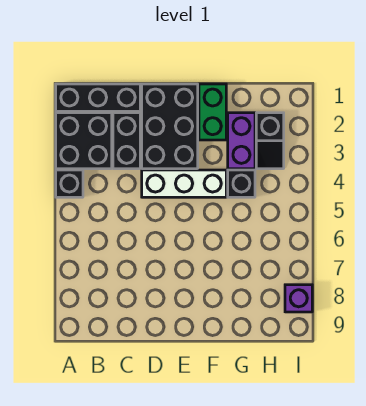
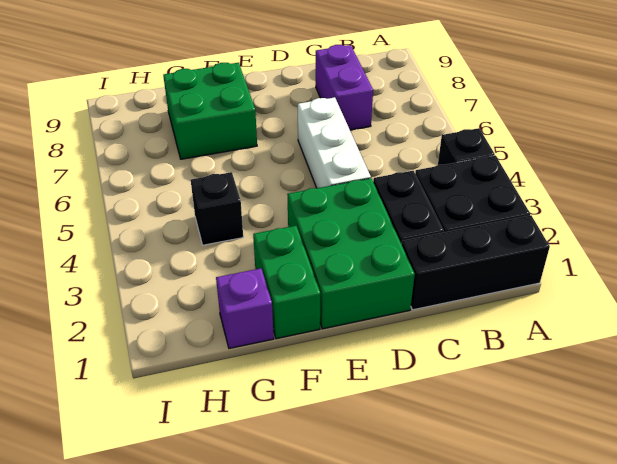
black brick D1:E3 level 1 -> green brick D1:E3 level 1
white brick D4:F4 level 1 -> white brick D4:D6 level 1
none -> green brick F7:G8 level 1
purple brick G2:G3 level 1 -> purple brick C7:C8 level 1
black slope H2:H3 level 1 top 2 -> none
purple brick I8 level 1 -> purple brick G1 level 1

